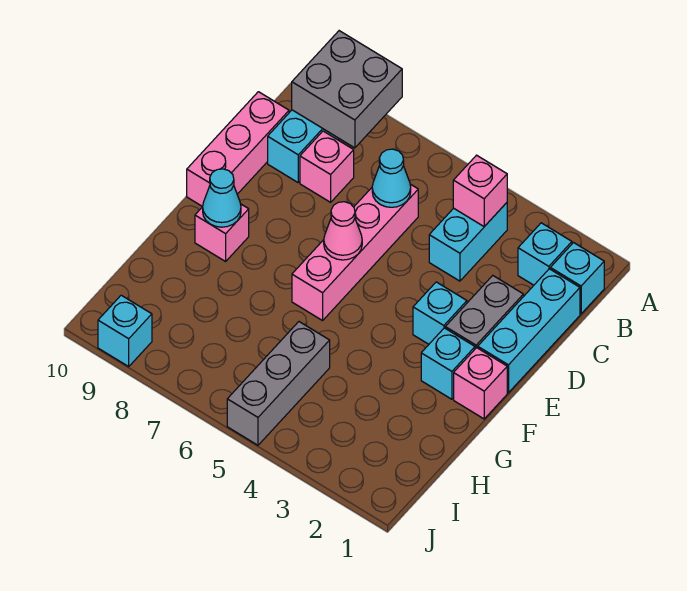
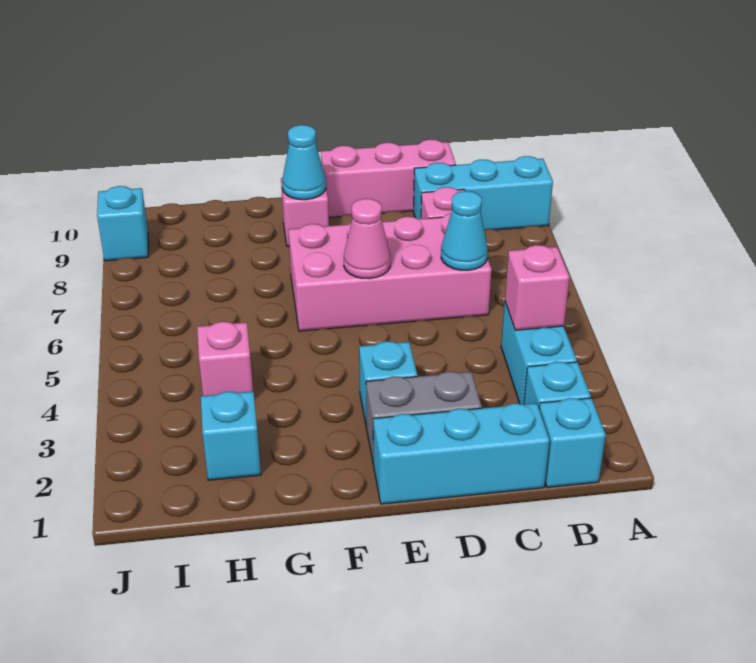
grey brick A8:B9 level 2 -> none
cyan brick B4:C4 level 1 -> cyan brick B3:B4 level 1
pink brick C6:F6 level 1 -> pink brick C6:F7 level 1
pink brick F1 level 1 -> pink brick H4 level 1
cyan brick F2 level 1 -> cyan brick H2 level 1
grey brick H5:J5 level 1 -> none

